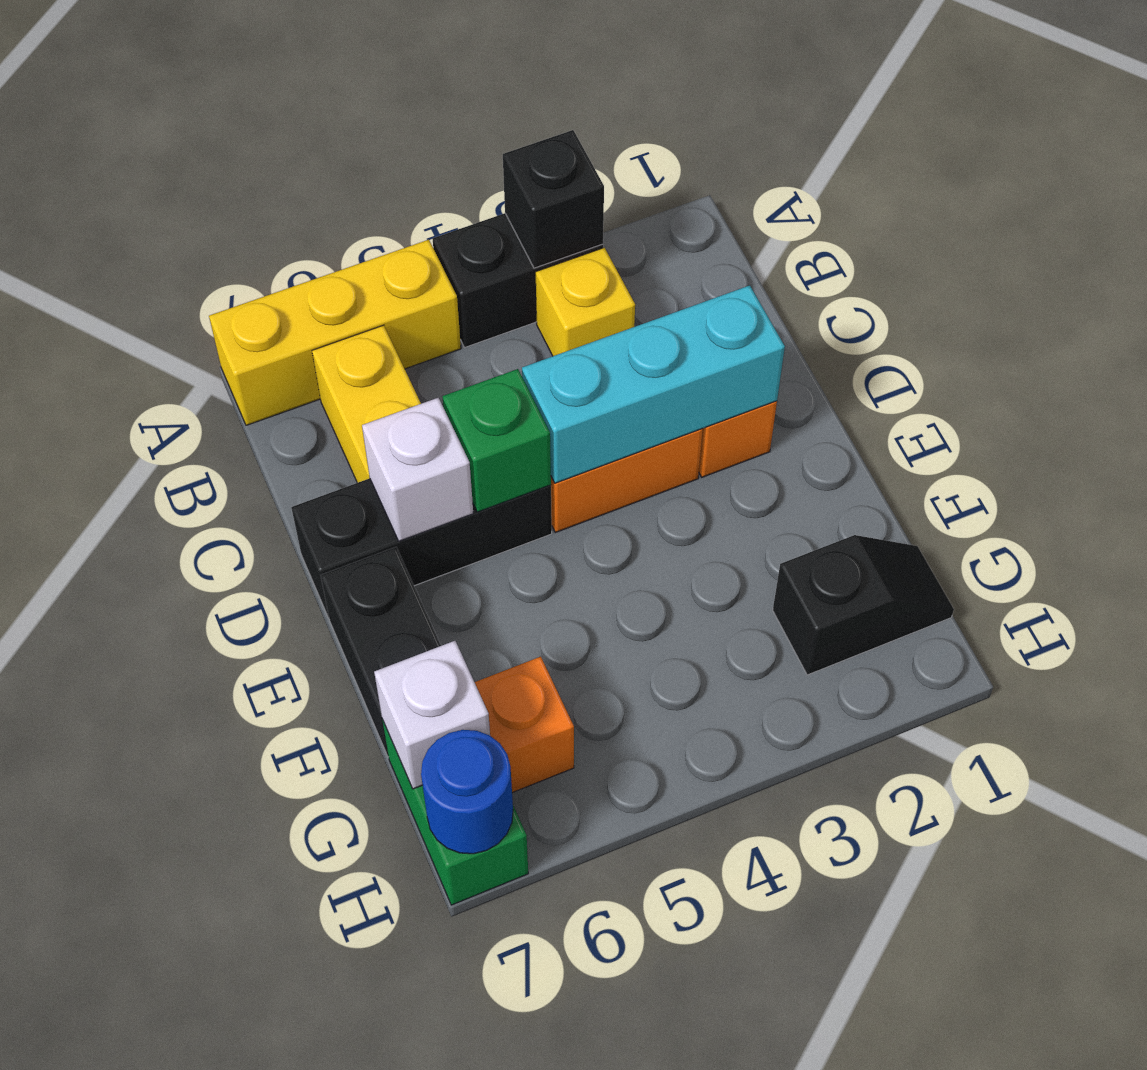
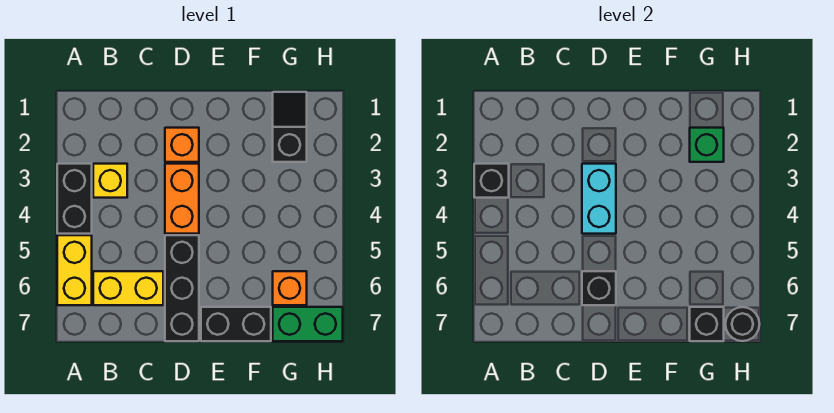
yellow brick A5:A7 level 1 -> yellow brick A5:A6 level 1
cyan brick D2:D4 level 2 -> cyan brick D3:D4 level 2
green brick D5 level 2 -> green brick G2 level 2
white brick D6 level 2 -> black brick D6 level 2
white brick G7 level 2 -> black brick G7 level 2
blue round brick H7 level 2 -> black round brick H7 level 2

